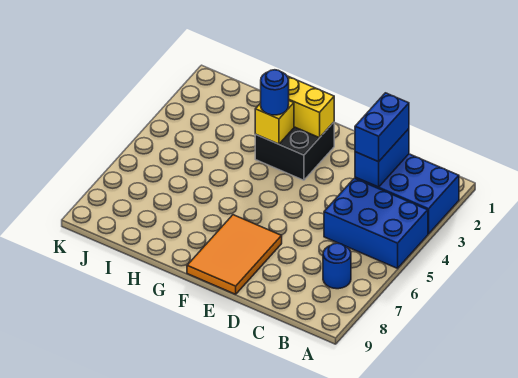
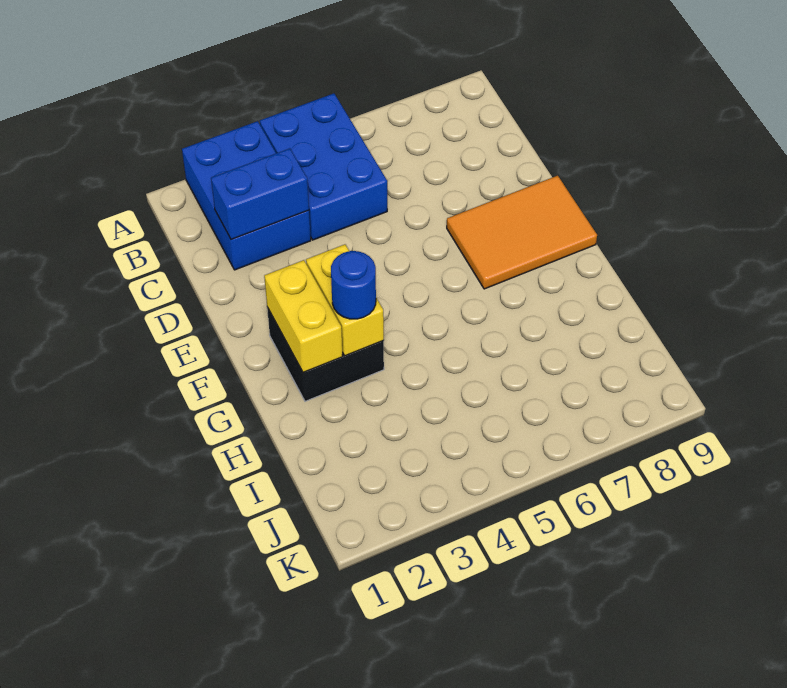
blue round brick B7 level 1 -> none
blue brick C2:C3 level 3 -> none
yellow brick G3 level 2 -> yellow brick F3:G3 level 2

